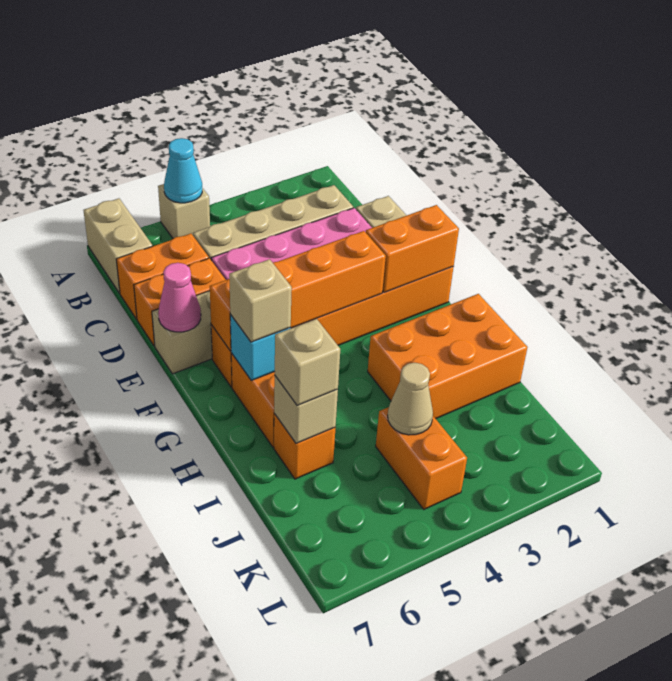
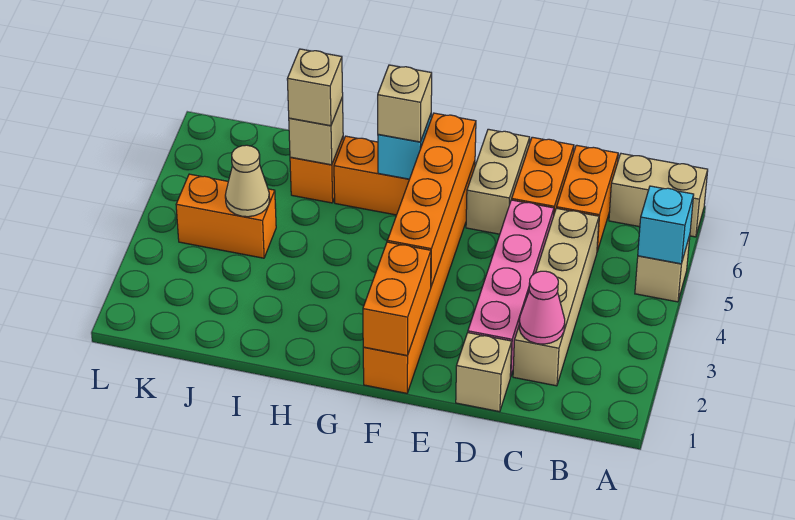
cyan cone A5 level 2 -> cyan brick A5 level 2
pink cone E7 level 2 -> pink cone C2 level 2
orange brick H1:I3 level 1 -> none

